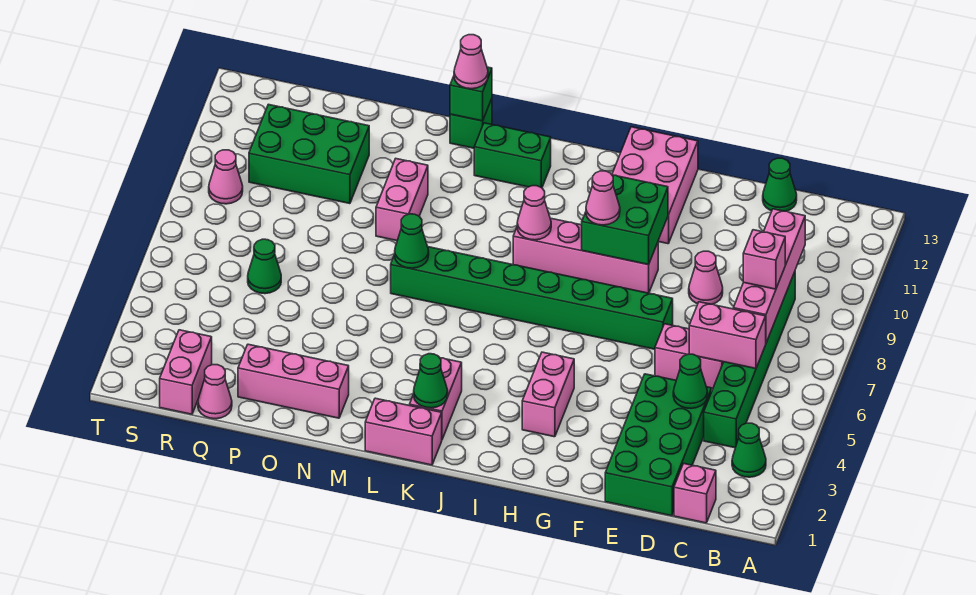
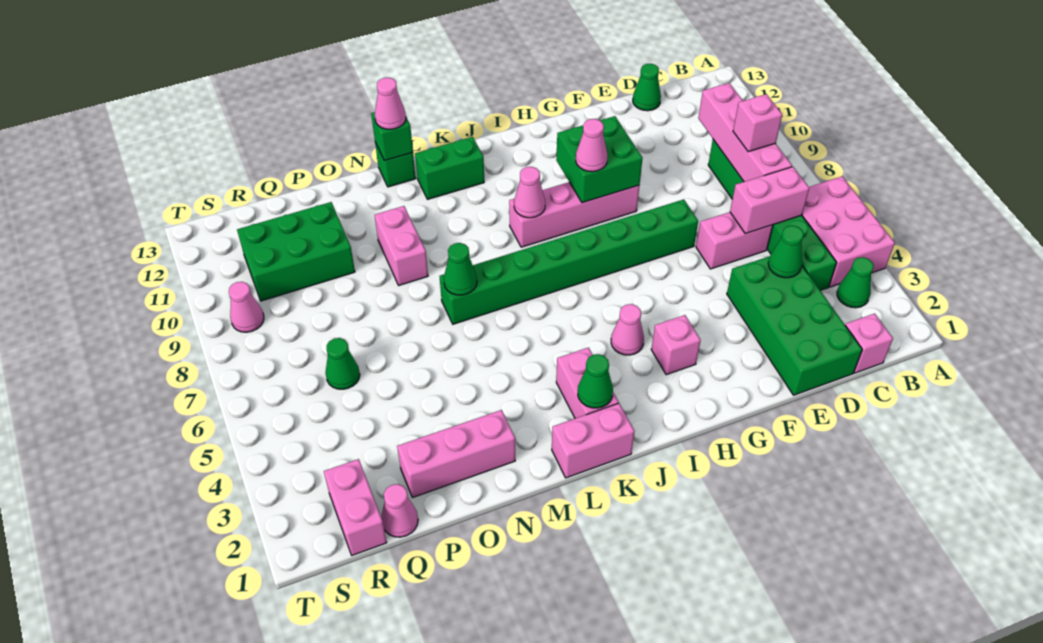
pink cone E9 level 1 -> pink cone I4 level 1
pink brick G11:H13 level 1 -> pink brick A4:B6 level 1
pink brick H3:H4 level 1 -> pink brick H3 level 1

